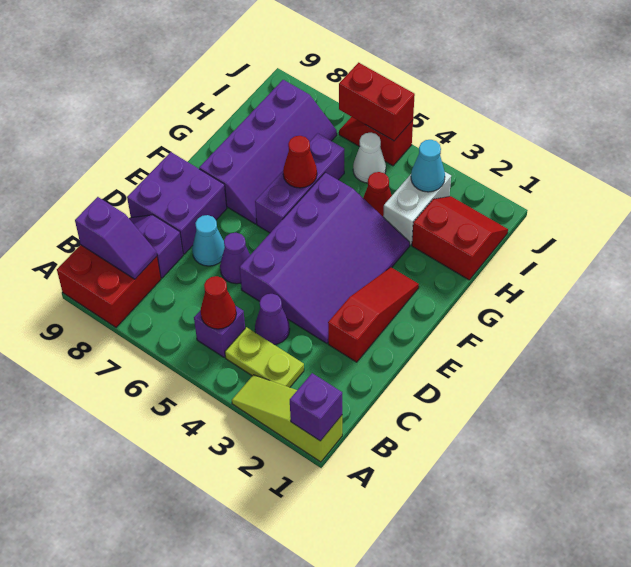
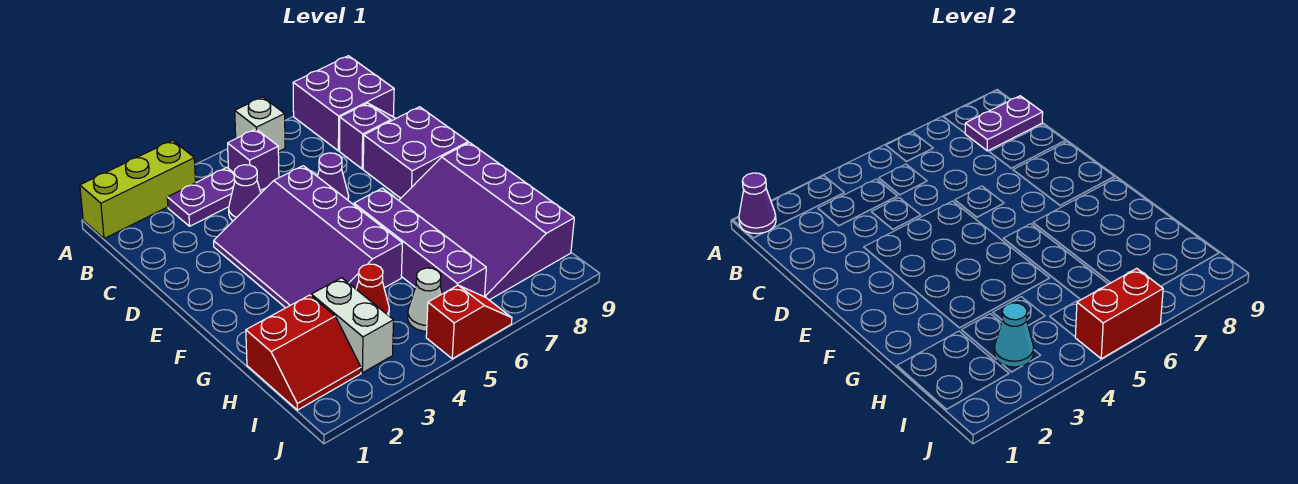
lime slope A1:A3 level 1 top 1 -> lime brick A1:A3 level 1
purple brick A1 level 2 -> purple cone A1 level 2
none -> white brick A6 level 1
red brick A8:B9 level 1 -> purple brick A8:B9 level 1
lime plate B3:B4 level 1 -> purple plate B3:B4 level 1
red cone B5 level 2 -> none
purple slope B8:B9 level 2 top 9 -> purple plate B8:B9 level 2
red slope D2:F2 level 1 top D -> none
cyan cone D7 level 1 -> none
purple brick F6:H6 level 1 -> purple brick F6:I6 level 1
purple slope F7:I8 level 1 top 8 -> purple slope F7:I9 level 1 top 9
red cone G6 level 2 -> none

